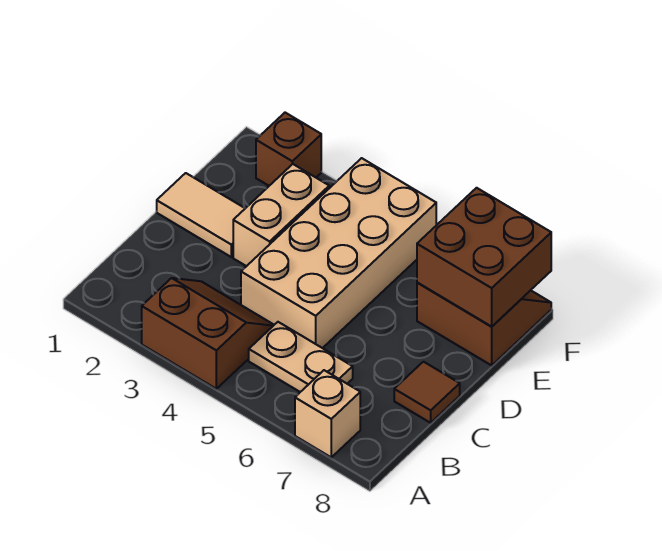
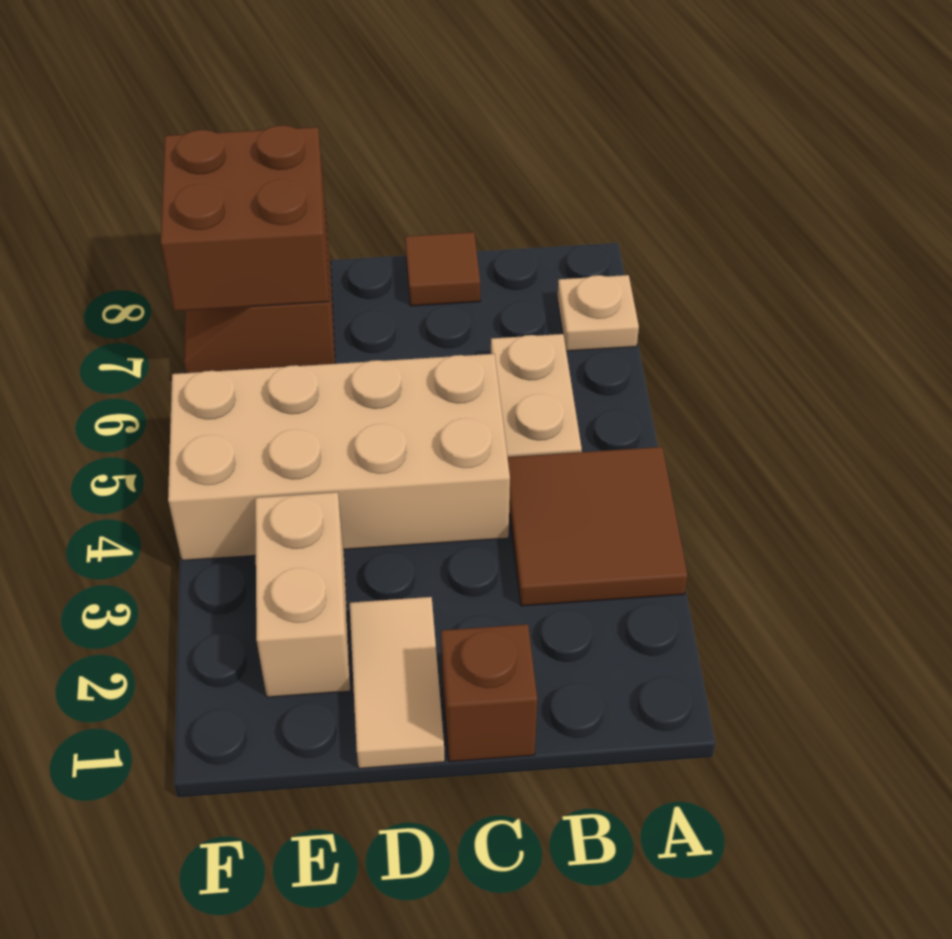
brown slope A3:B4 level 1 top A -> brown tile A3:B4 level 1
tan brick A7 level 1 -> tan plate A7 level 1
tan brick D3:E3 level 1 -> tan brick E2:E3 level 1
brown brick F2 level 1 -> brown brick C1 level 1

